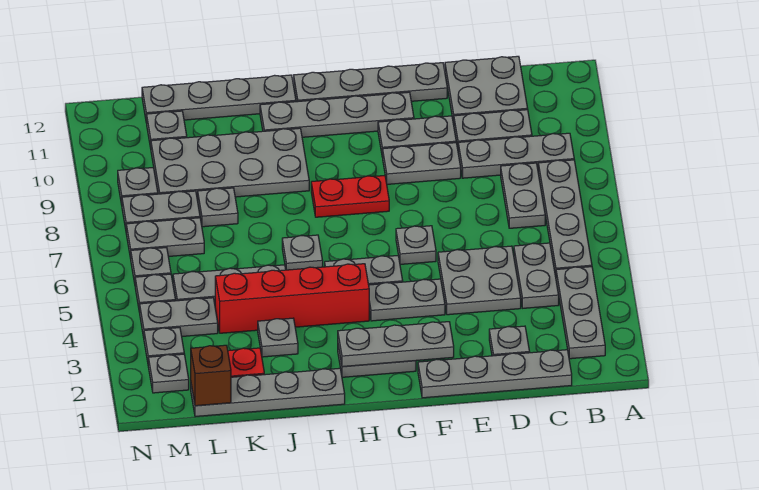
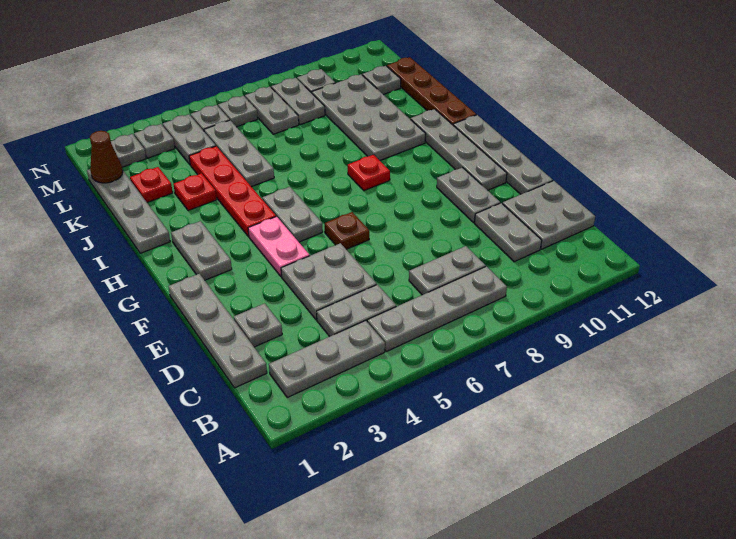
grey plate B9:D9 level 1 -> none
grey plate E9:F9 level 1 -> none
grey plate F2:H2 level 2 -> none
grey plate F4:G4 level 1 -> pink plate F4:G4 level 1
grey plate F6 level 1 -> brown plate F6 level 1
red plate G8:H8 level 1 -> red plate H8 level 1
red brick H4:K4 level 1 -> red plate H4:K4 level 1
grey plate I6 level 1 -> none
grey plate I12:L12 level 1 -> brown plate I12:L12 level 1
grey plate J3 level 1 -> red plate J3 level 1
grey plate K8 level 1 -> none
brown brick L1 level 2 -> brown cone L1 level 2

